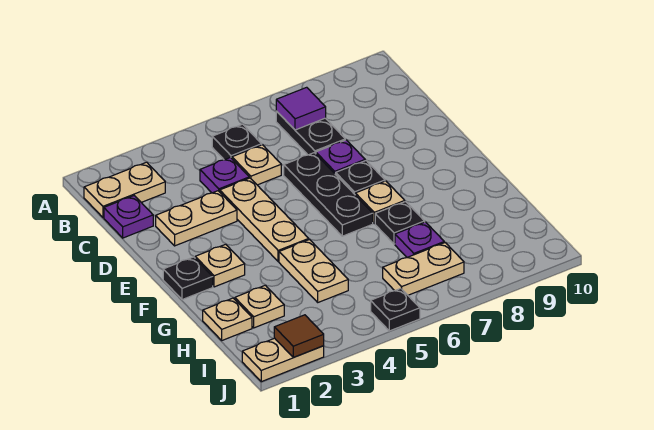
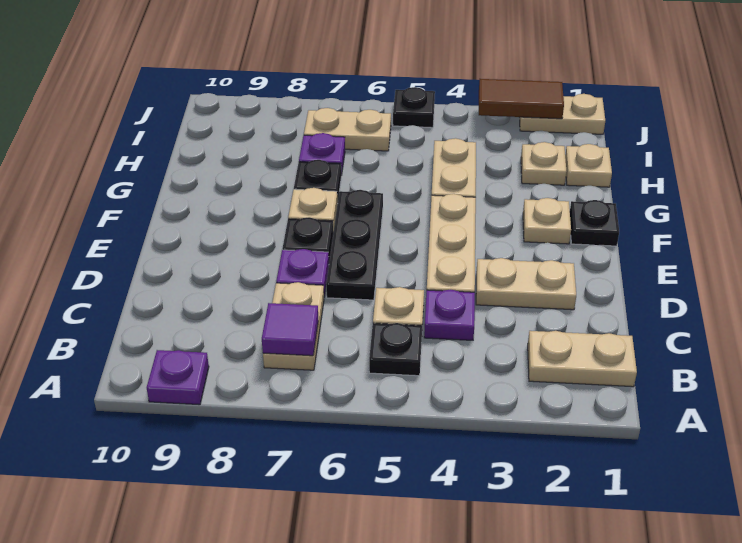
black plate B7:C7 level 1 -> tan plate B7:C7 level 1
purple plate C1 level 1 -> purple plate A9 level 1
brown tile J2 level 2 -> brown tile J2:J3 level 2

